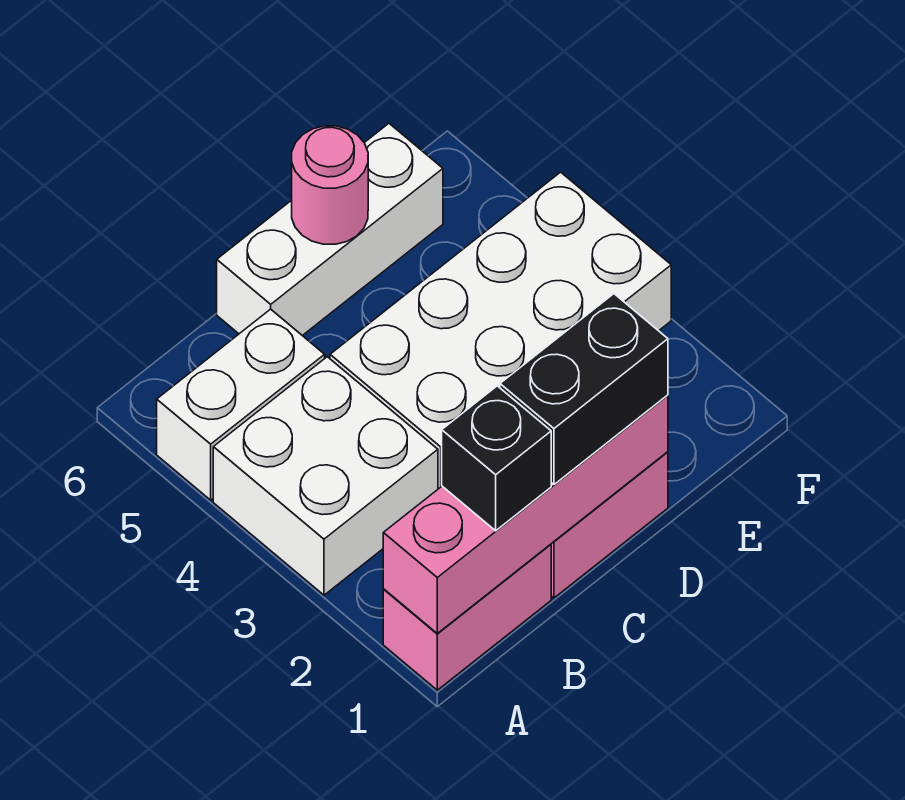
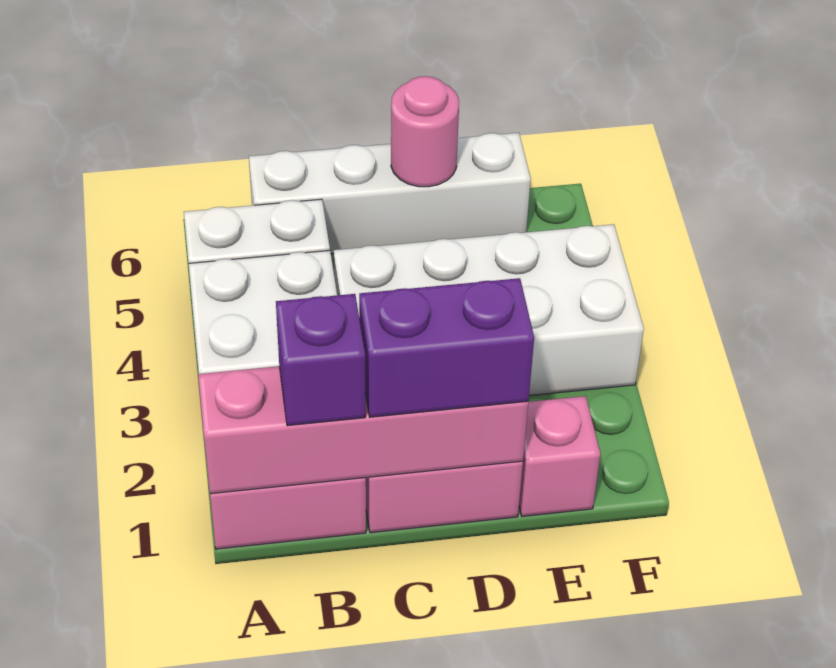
black brick B1 level 3 -> purple brick B1 level 3
black brick C1:D1 level 3 -> purple brick C1:D1 level 3
white brick C6:E6 level 1 -> white brick B6:E6 level 1
none -> pink brick E1 level 1

